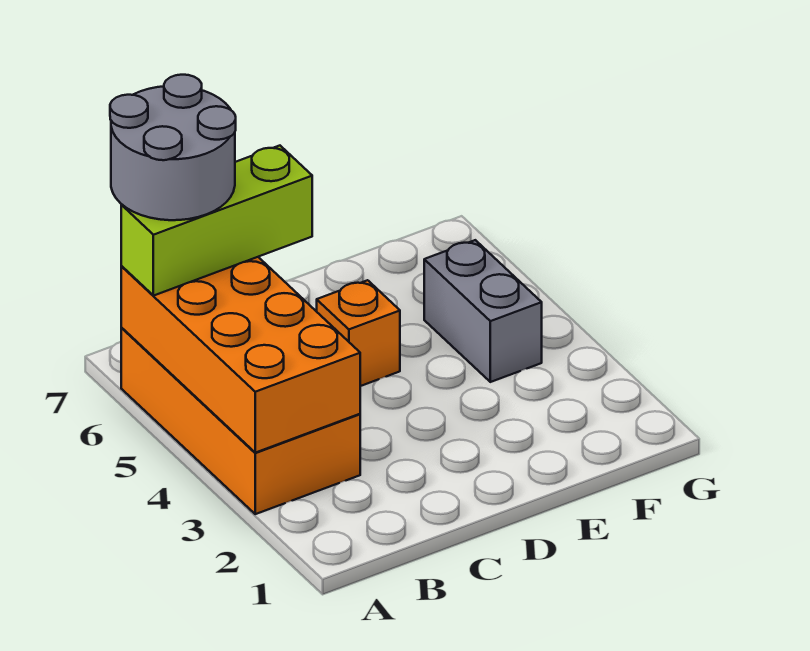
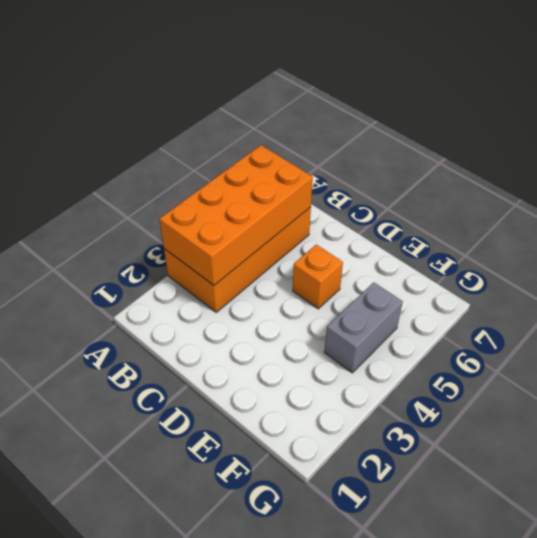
lime brick A6:C6 level 3 -> none
grey round brick A6:B7 level 4 -> none

